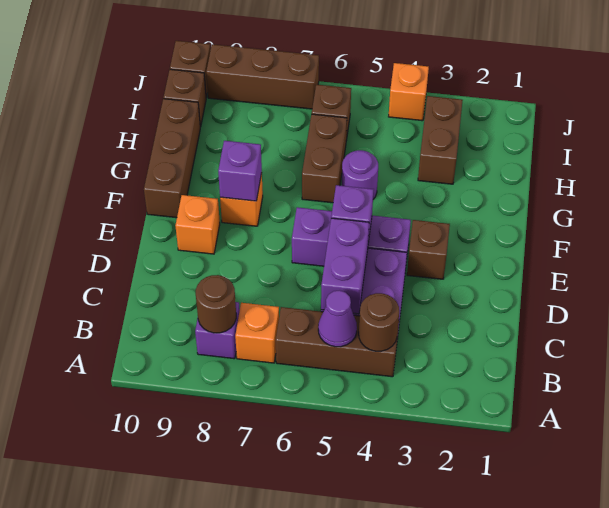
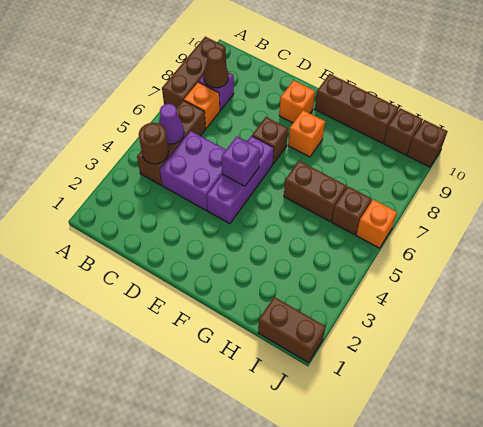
brown round brick B8 level 2 -> brown cone B8 level 2
purple brick C5:D5 level 2 -> none
brown brick E3 level 1 -> brown brick E7 level 1
purple brick F8 level 2 -> none
purple round brick G5 level 1 -> none
brown brick H3:I3 level 1 -> brown brick I1:J1 level 1
orange brick J4 level 1 -> orange brick J6 level 1
brown brick J7:J9 level 1 -> brown brick A7:A9 level 1

